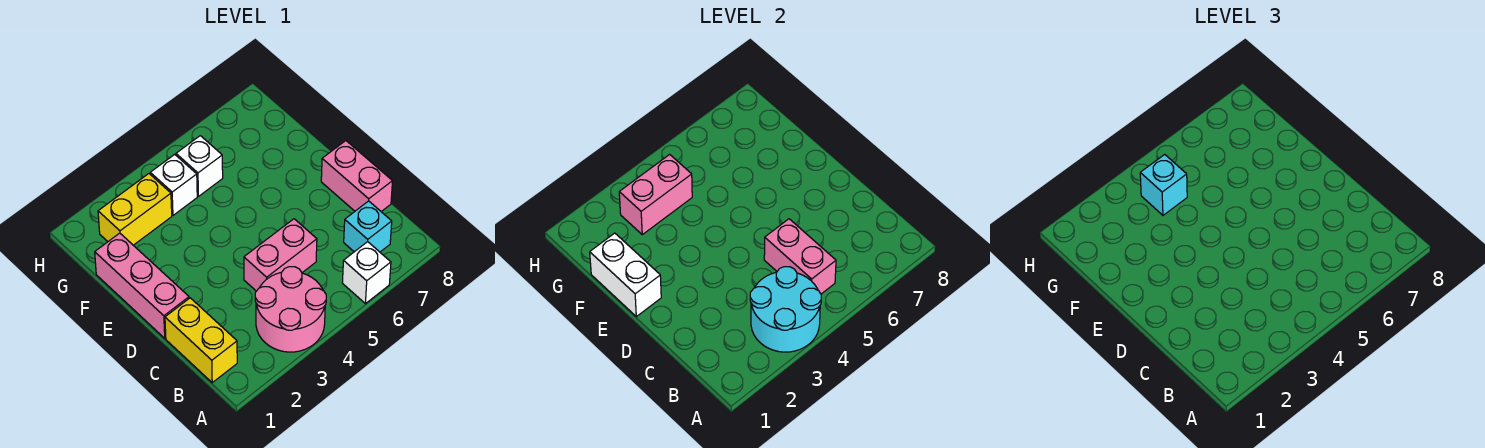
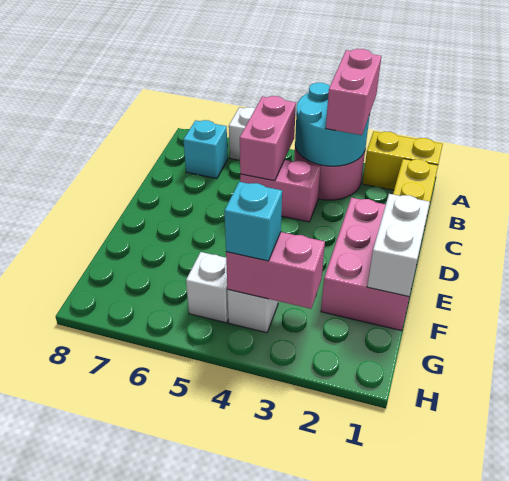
pink brick C8:D8 level 1 -> pink brick A3:B3 level 3
pink brick D1:F1 level 1 -> pink brick D1:F2 level 1
yellow brick G2:G3 level 1 -> yellow brick A1:A2 level 1

